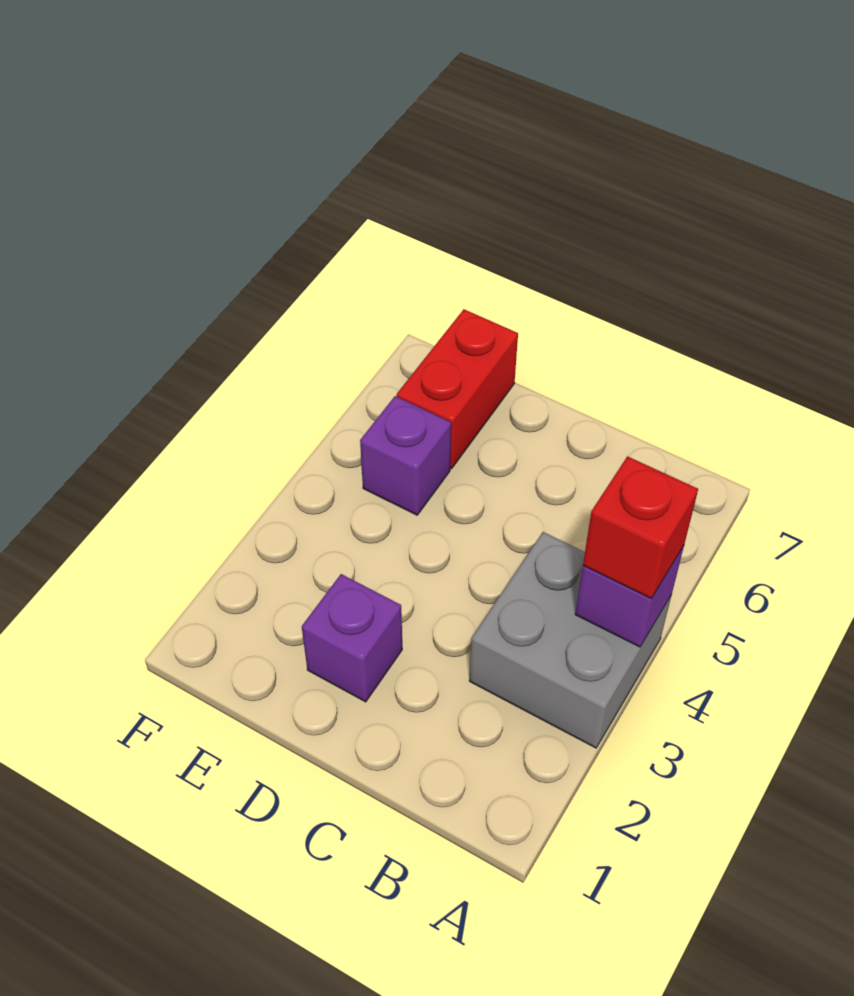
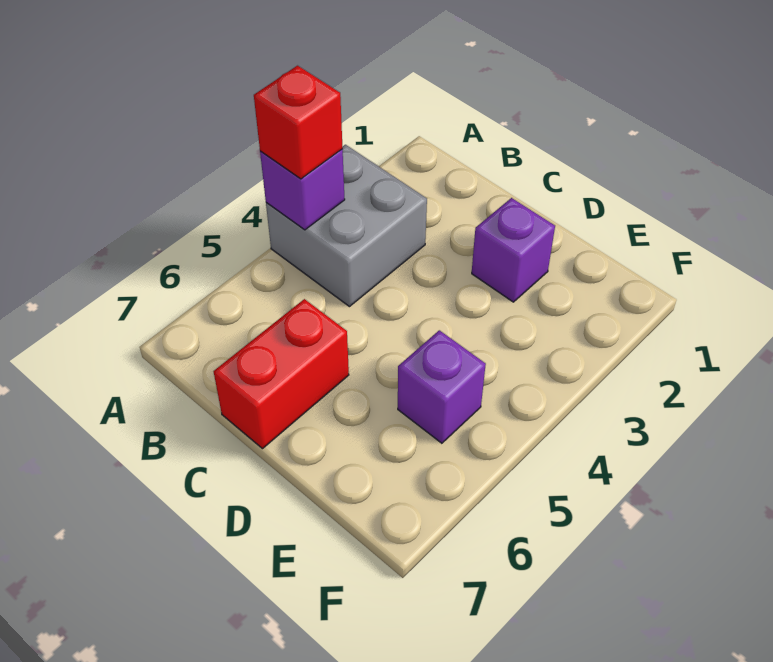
red brick E6:E7 level 1 -> red brick C6:C7 level 1

